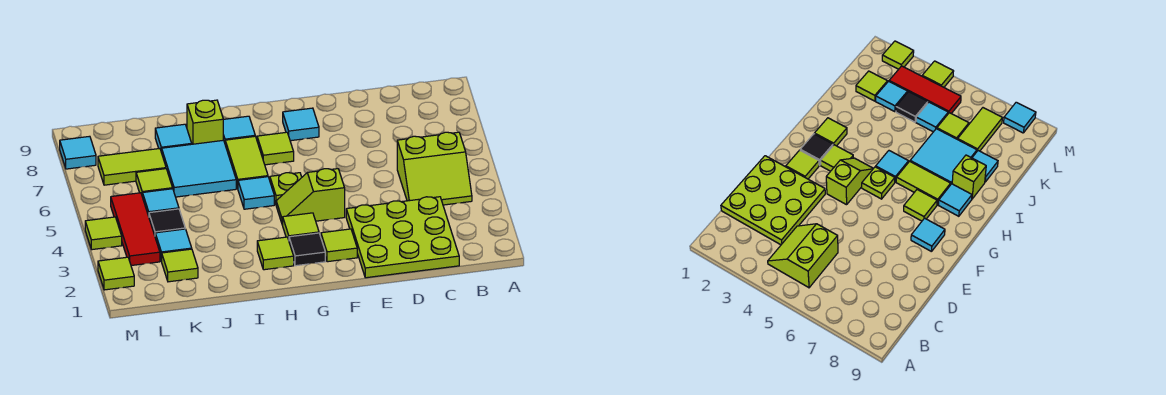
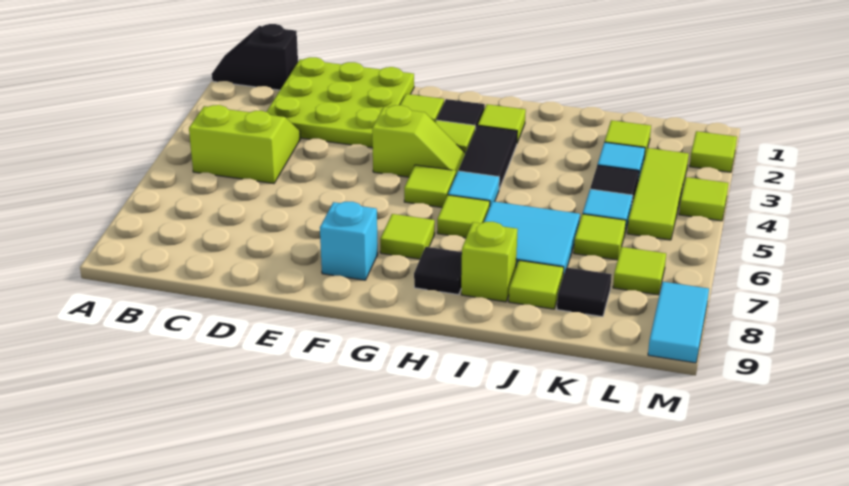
none -> black slope A1:B1 level 1 top B
cyan tile F8 level 1 -> cyan brick F8 level 1
lime plate G5 level 1 -> lime tile G5 level 1
none -> black tile H3:H4 level 1
lime tile H6:H7 level 1 -> lime tile H6 level 1
cyan tile H8 level 1 -> black tile H8 level 1
cyan tile J8 level 1 -> lime tile J8 level 1
lime tile K7:L7 level 1 -> lime tile L7 level 1
none -> black tile K8 level 1
red tile L3:L5 level 1 -> lime tile L3:L5 level 1
cyan tile M8 level 1 -> cyan tile M8:M9 level 1

